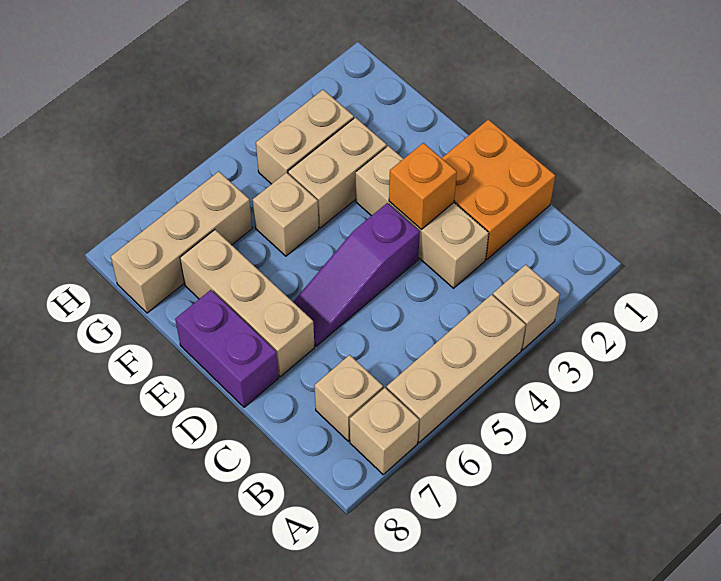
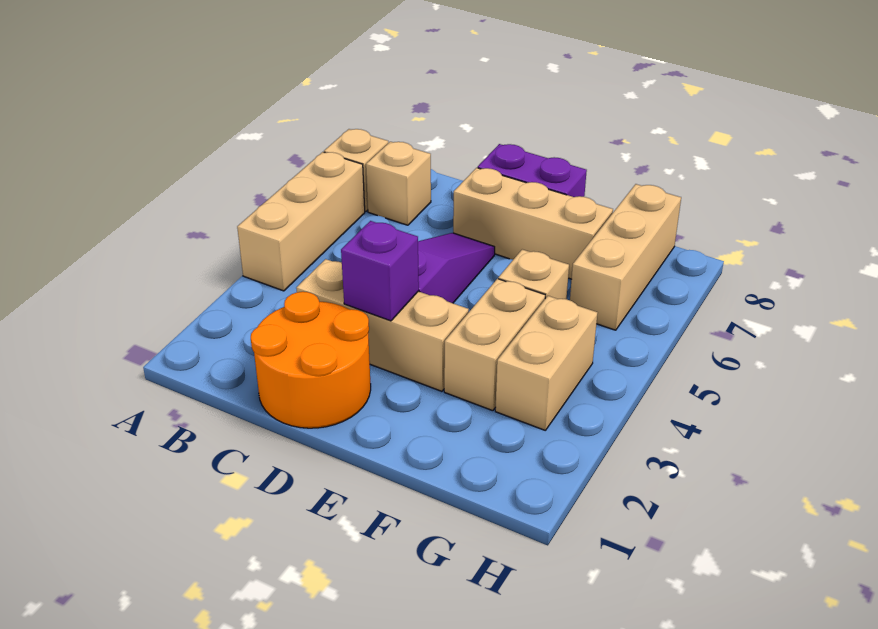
tan brick A3 level 1 -> none
orange brick C1:D2 level 1 -> orange round brick C1:D2 level 1
orange brick D3 level 2 -> purple brick D3 level 2

